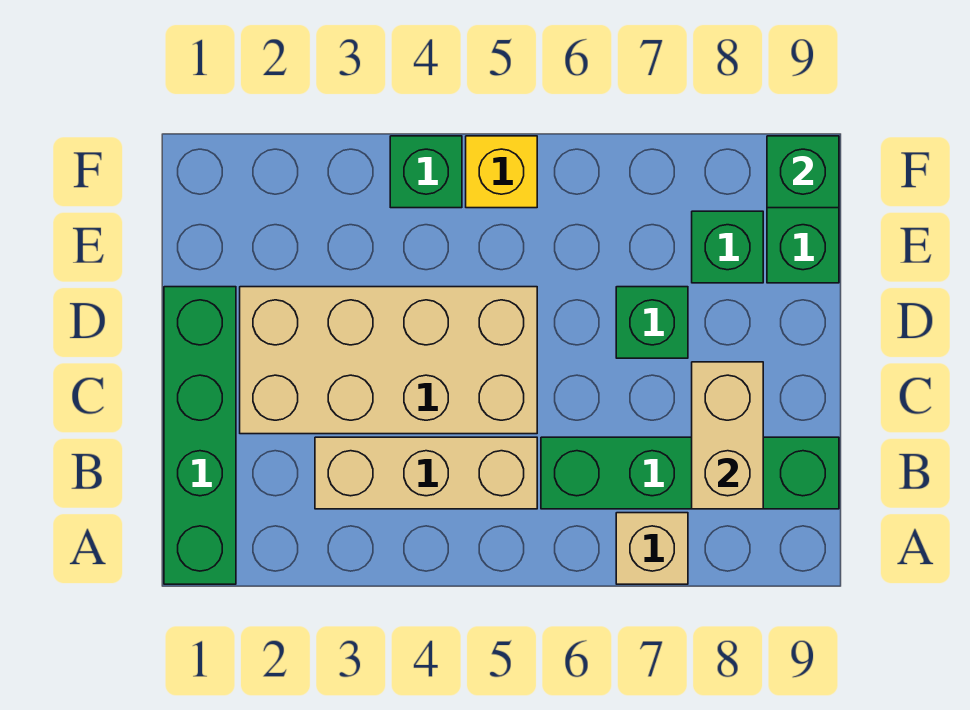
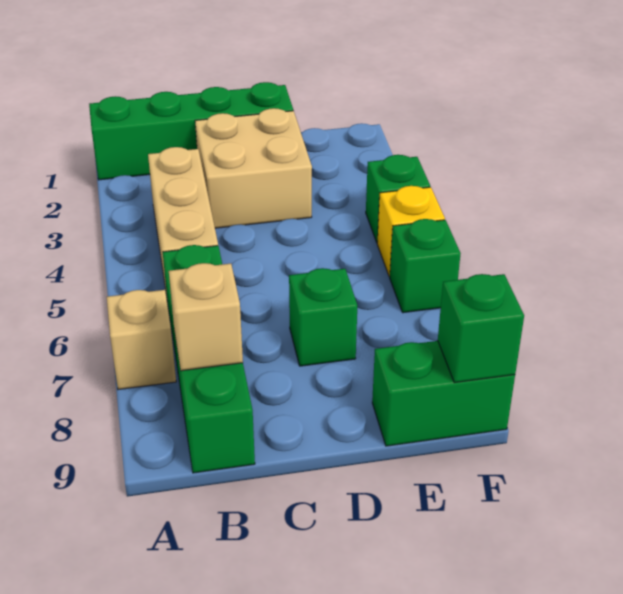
tan brick B8:C8 level 2 -> tan brick B8 level 2
tan brick C2:D5 level 1 -> tan brick C2:D3 level 1
green brick E8 level 1 -> green brick F6 level 1

